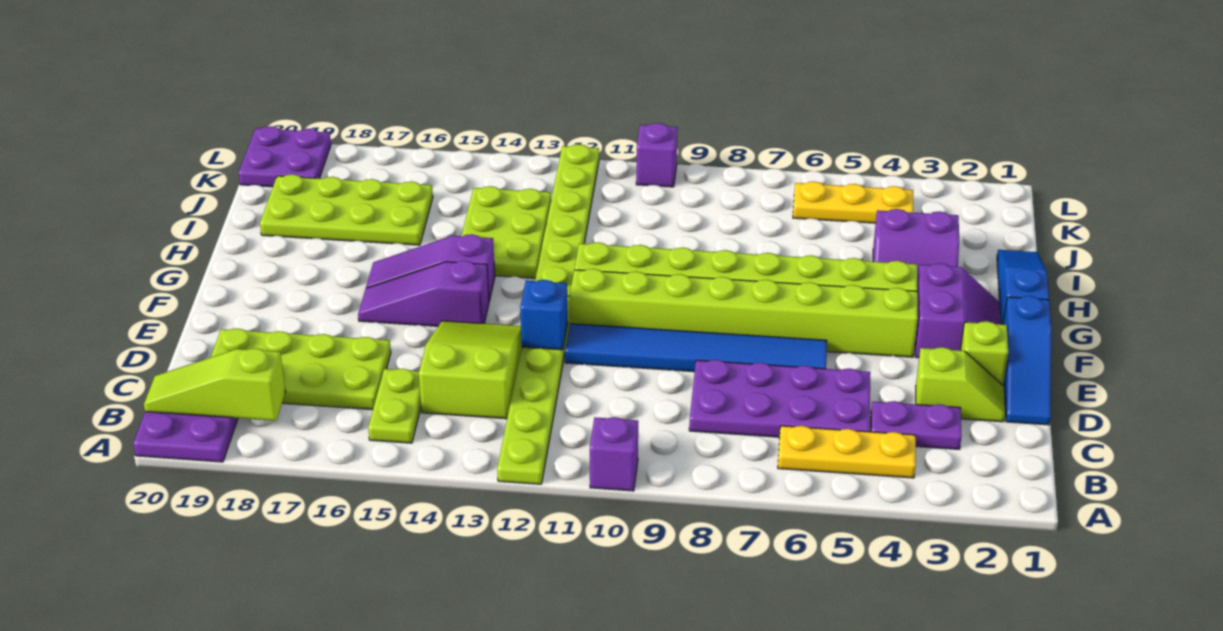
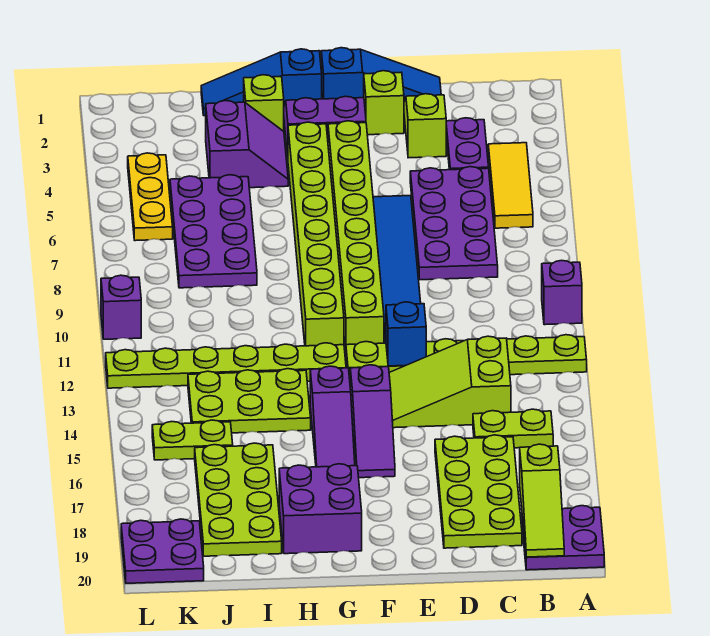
yellow plate B4:B6 level 1 -> yellow tile B4:B6 level 1
none -> purple brick G18:H19 level 1
none -> lime brick H2 level 1
none -> purple plate I5:J8 level 1
none -> lime plate J15:K15 level 1

